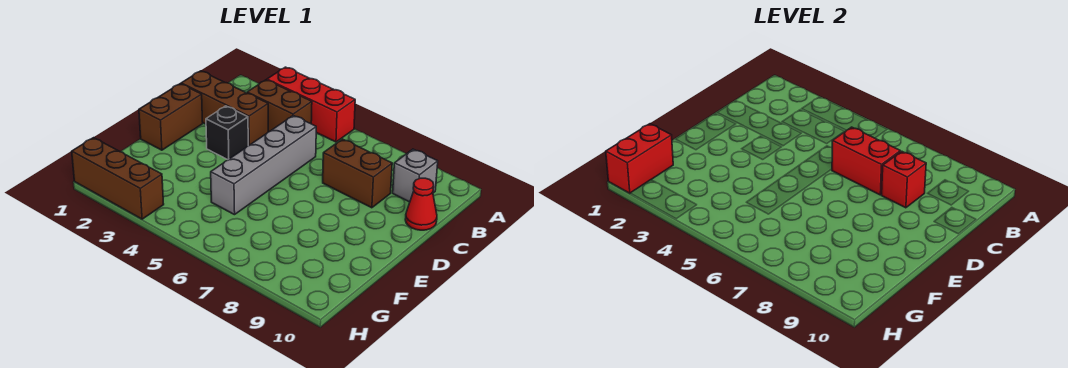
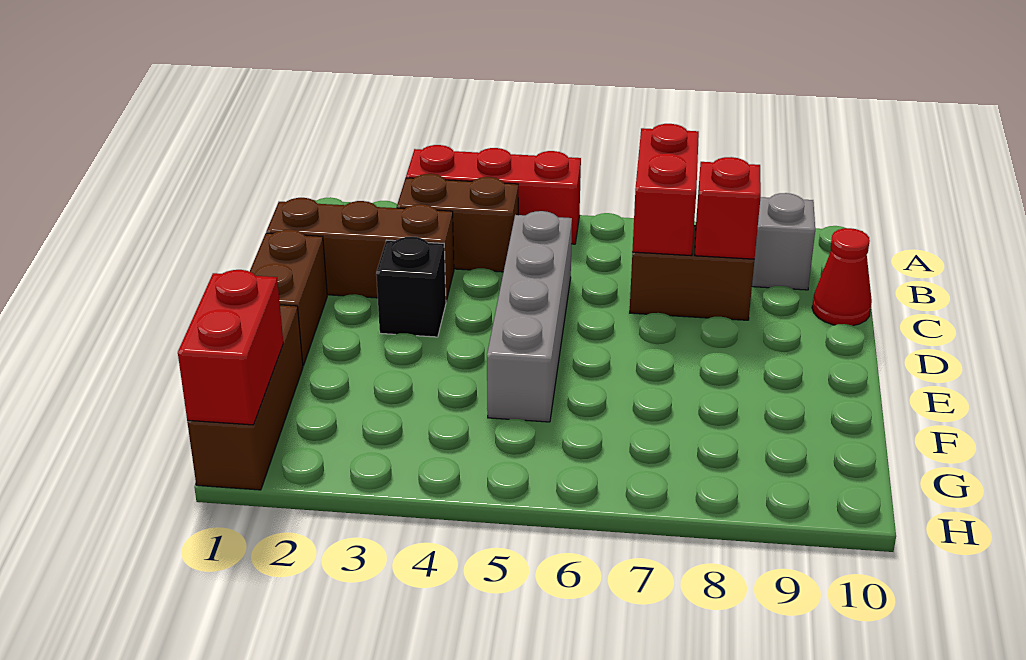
red brick C6:C7 level 2 -> red brick B7:C7 level 2
brown brick H1:H3 level 1 -> brown brick F1:H1 level 1

